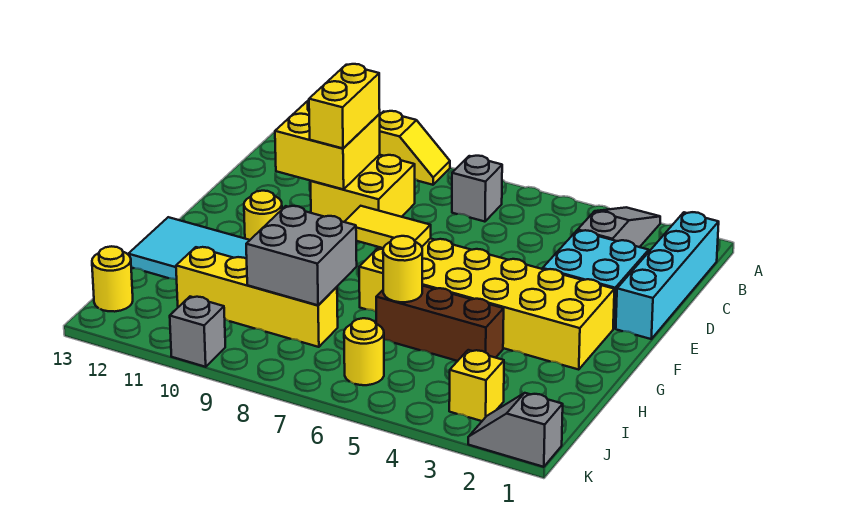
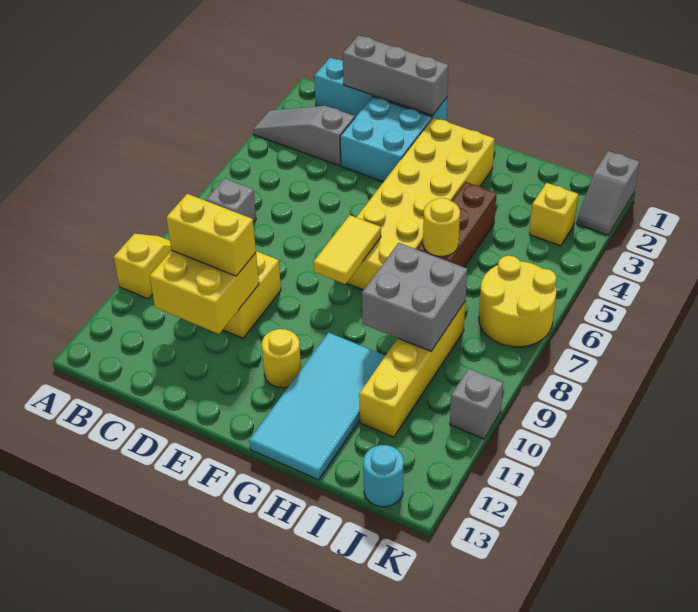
none -> grey brick C1:E1 level 2
yellow round brick J6 level 1 -> yellow round brick J6:K7 level 1
yellow round brick J13 level 1 -> cyan round brick J13 level 1

